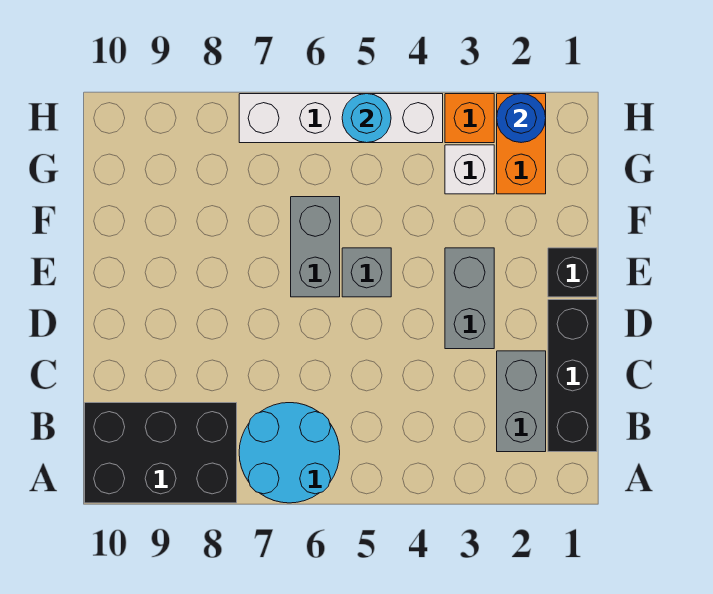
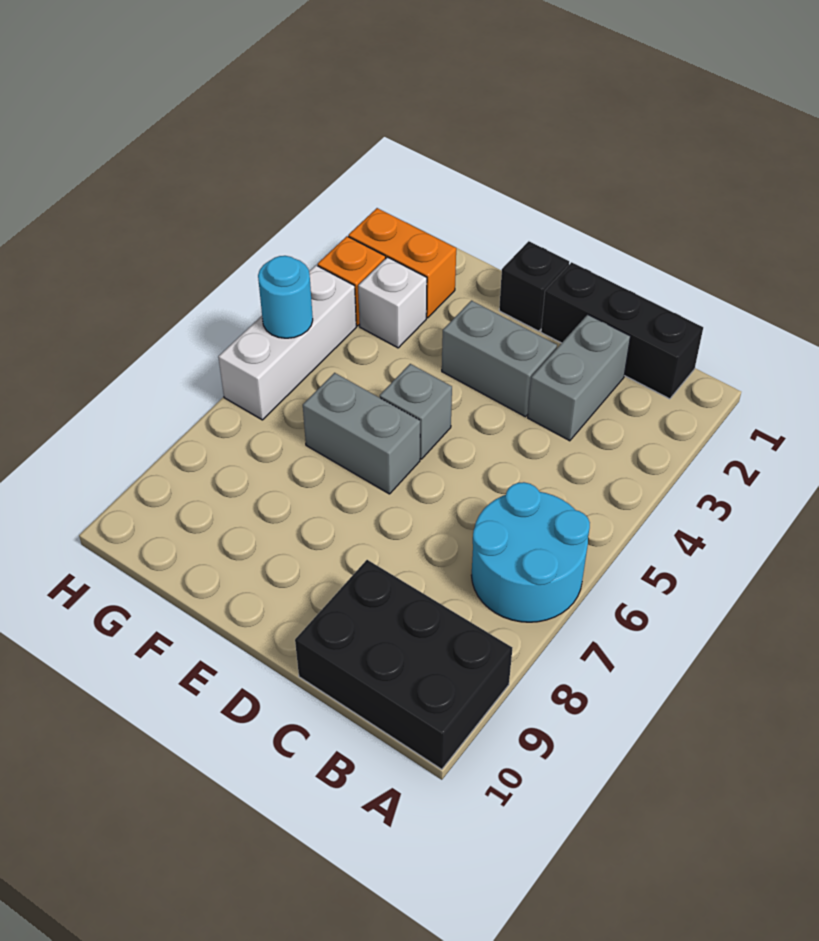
black brick A8:B10 level 1 -> black brick A9:C10 level 1
grey brick B2:C2 level 1 -> grey brick C2:C3 level 1
blue round brick H2 level 2 -> none
white brick H4:H7 level 1 -> white brick H4:H6 level 1

